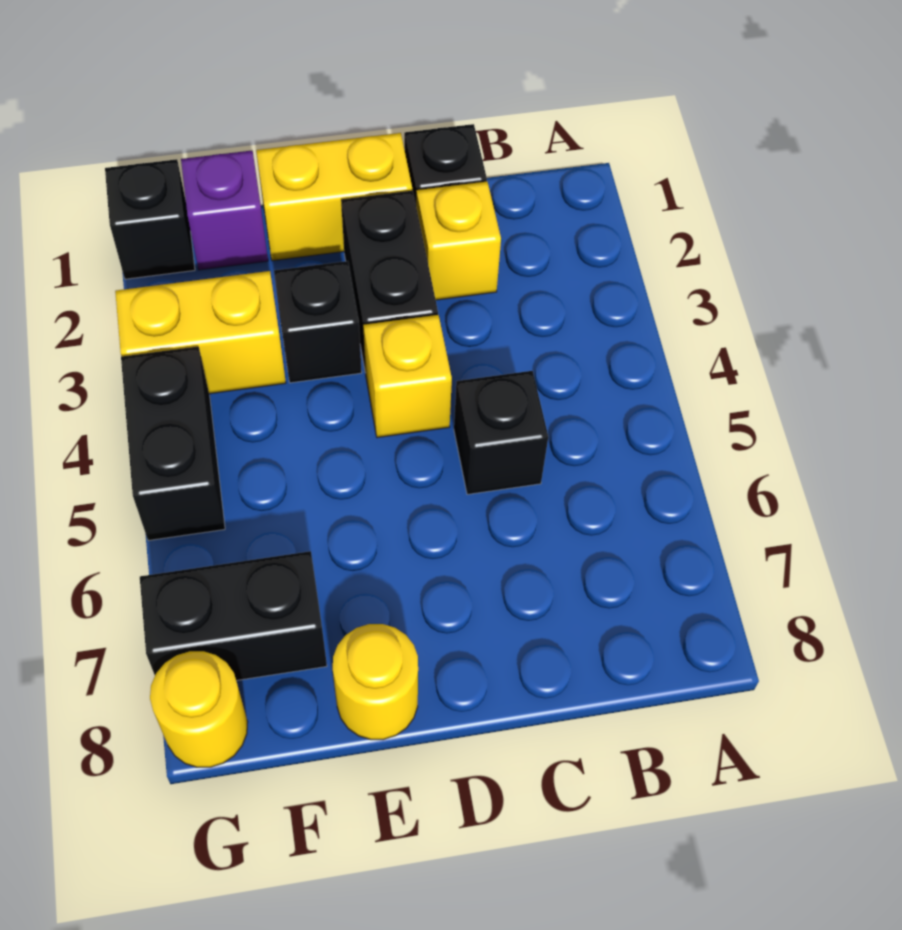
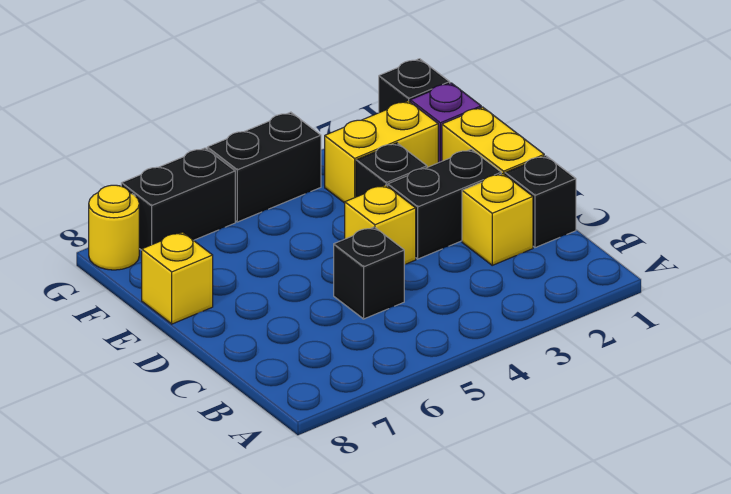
yellow round brick E8 level 1 -> yellow brick E8 level 1
yellow brick F3:G3 level 1 -> yellow brick F2:F3 level 1
black brick F7:G7 level 1 -> black brick G6:G7 level 1

